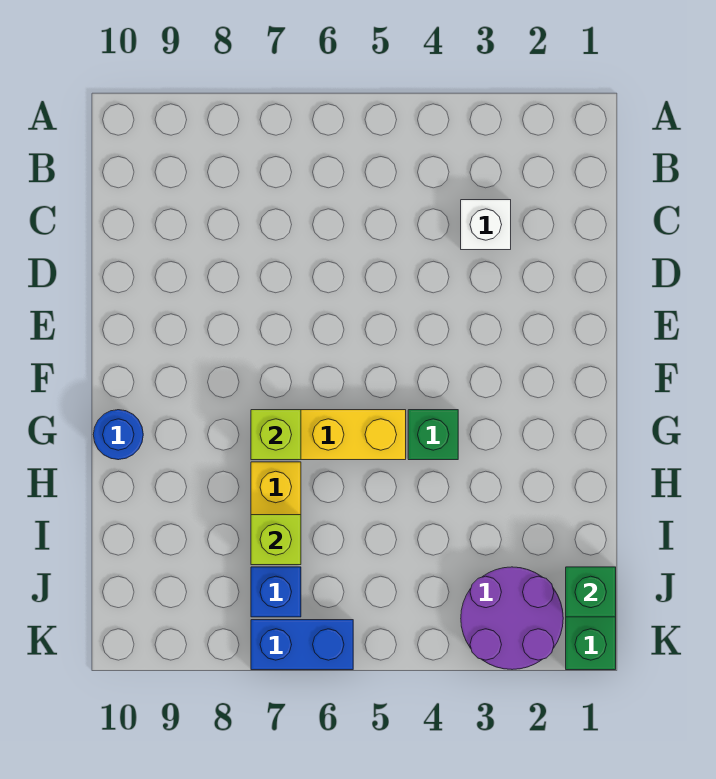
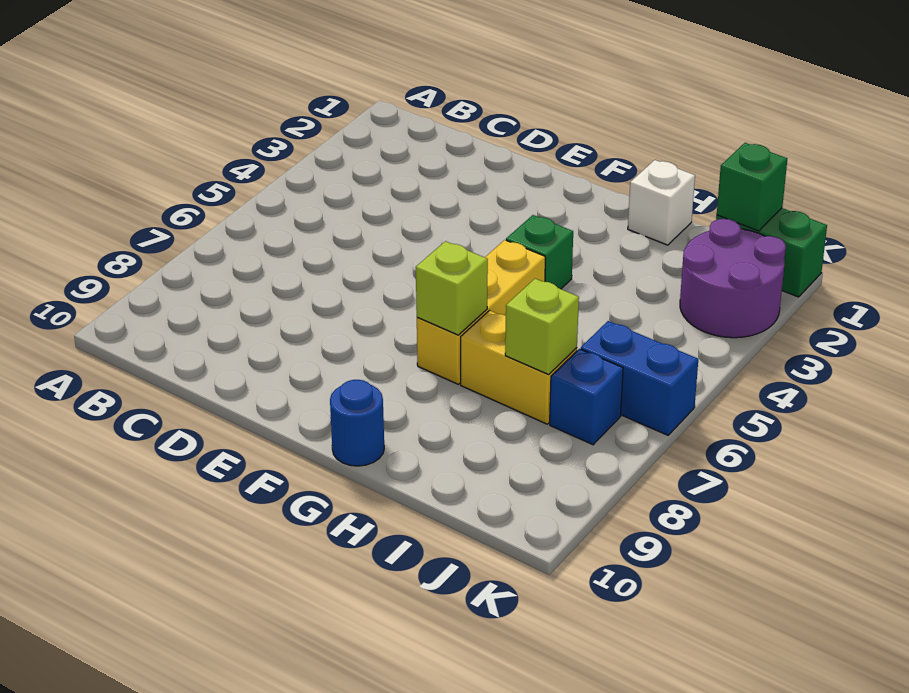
white brick C3 level 1 -> white brick H1 level 1
blue brick K6:K7 level 1 -> blue brick J6:K6 level 1

